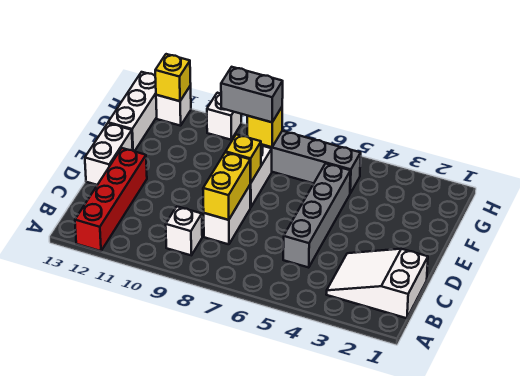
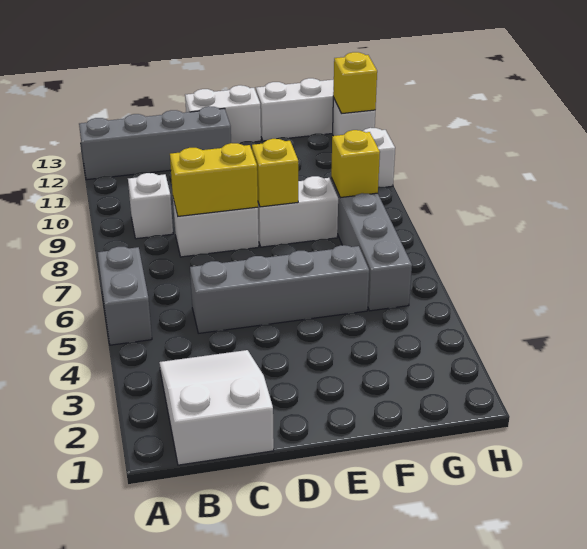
red brick A12:D12 level 1 -> grey brick A12:D12 level 1
grey brick G8:G9 level 3 -> grey brick A5:A6 level 1

